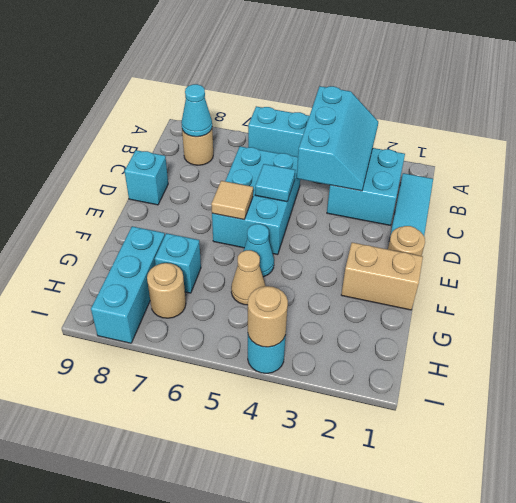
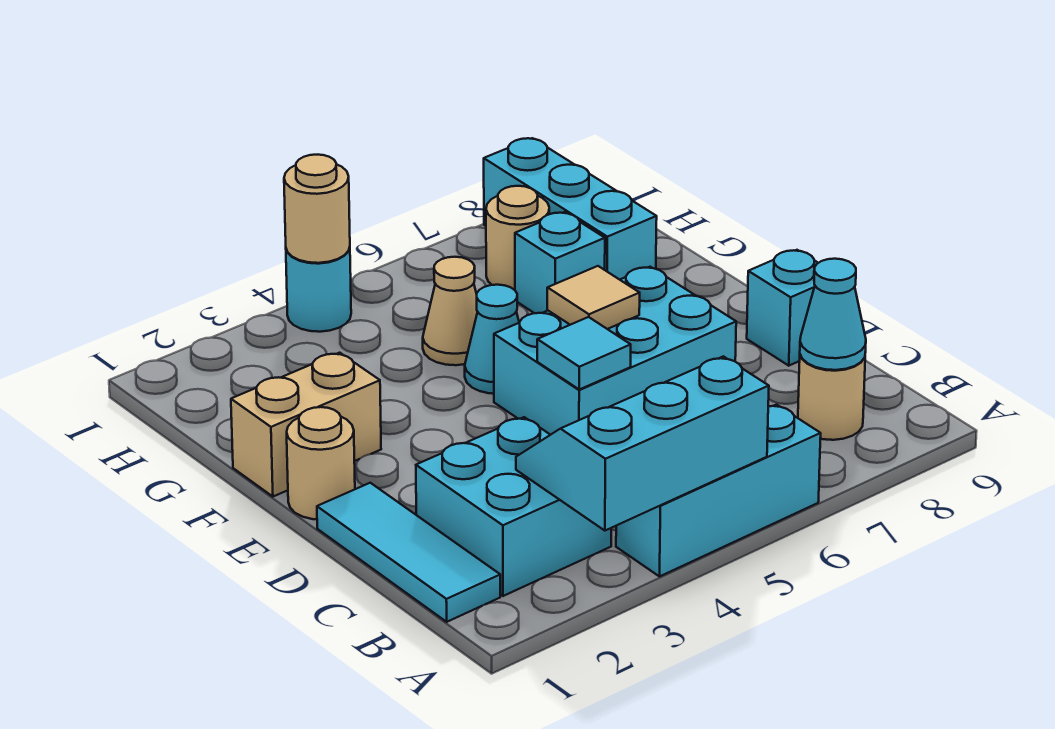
cyan slope A3:C4 level 2 top 4 -> cyan slope A3:B5 level 2 top A
cyan brick C5:E6 level 1 -> cyan brick D5:E7 level 1

